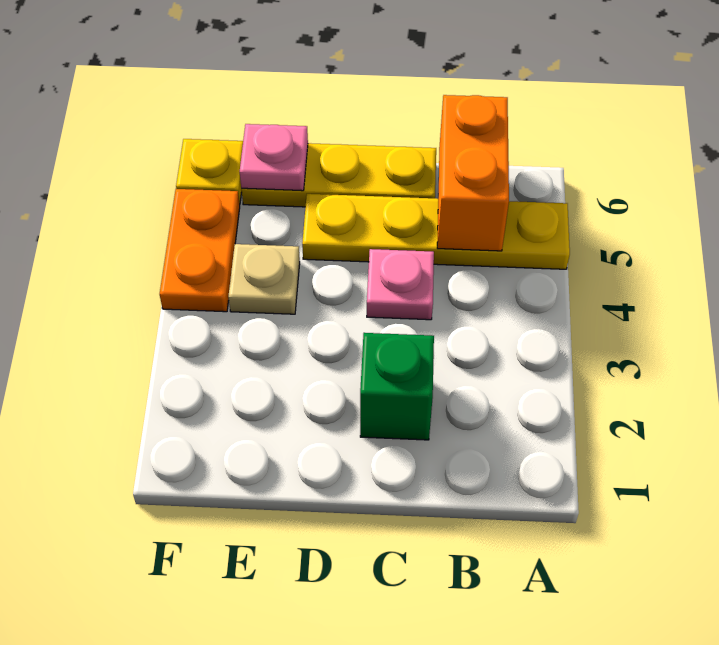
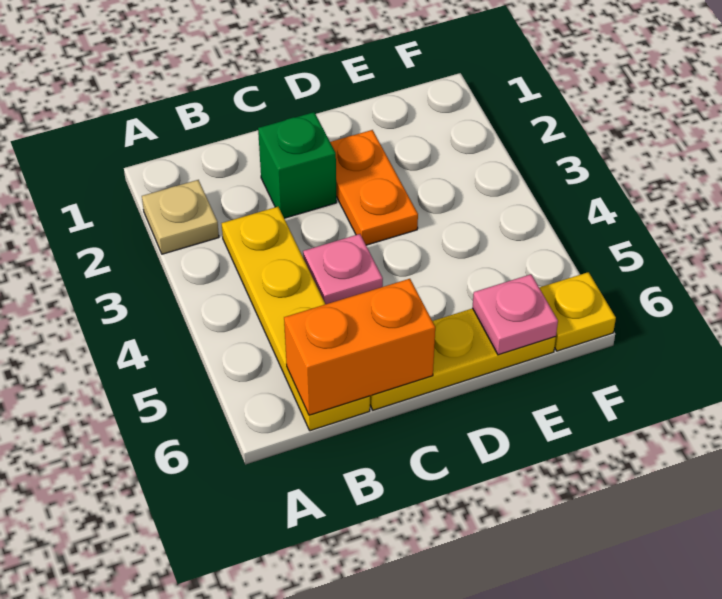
yellow plate A5:D5 level 1 -> yellow plate B3:B6 level 1
orange brick B5:B6 level 2 -> orange brick B6:C6 level 2
tan plate E4 level 1 -> tan plate A2 level 1
orange plate F4:F5 level 1 -> orange plate D2:D3 level 1

